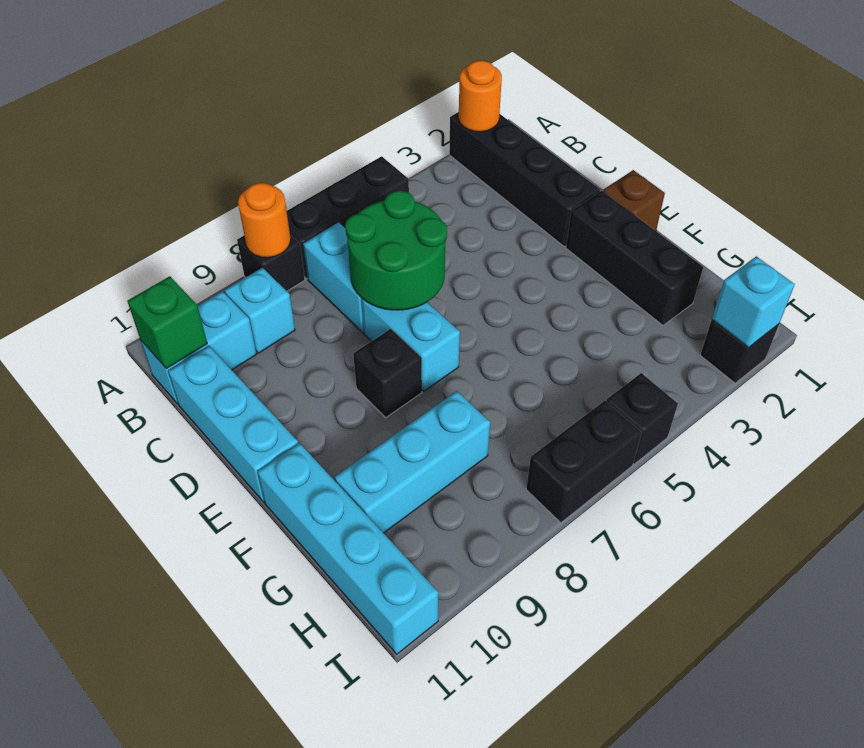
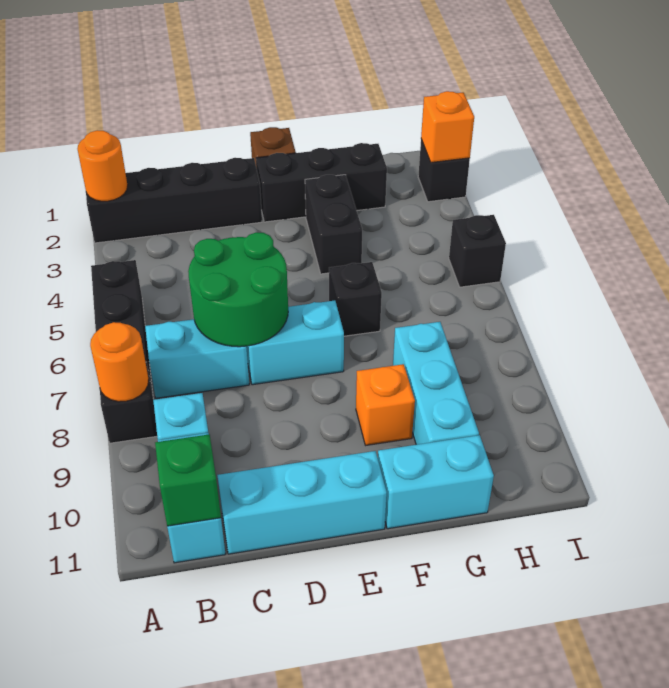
black brick E8 level 1 -> black brick F6 level 1
none -> orange brick F9 level 1
cyan brick F11:I11 level 1 -> cyan brick F11:G11 level 1
cyan brick I2 level 2 -> orange brick I2 level 2
black brick I6:I7 level 1 -> black brick F3:F4 level 1

